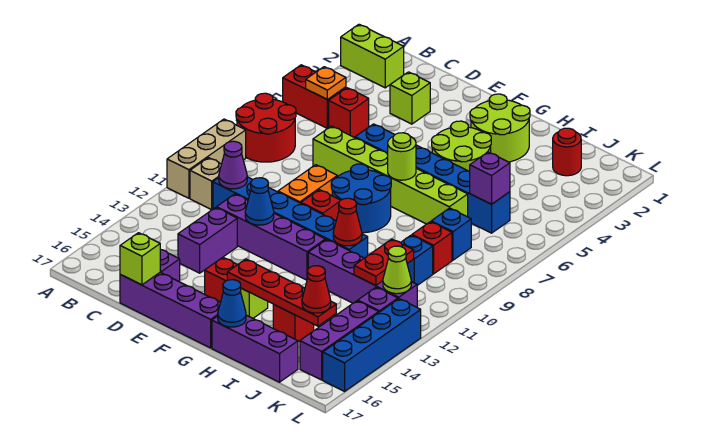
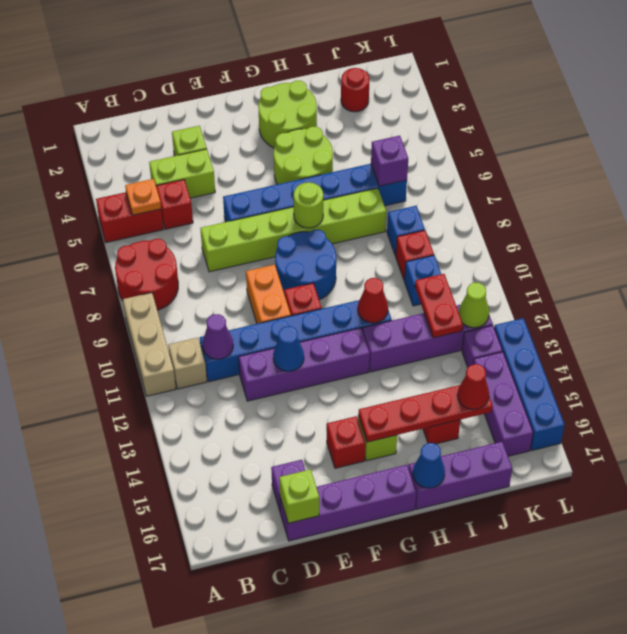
lime brick A2:B2 level 1 -> lime brick C4:D4 level 1
purple brick D13:D14 level 1 -> none

